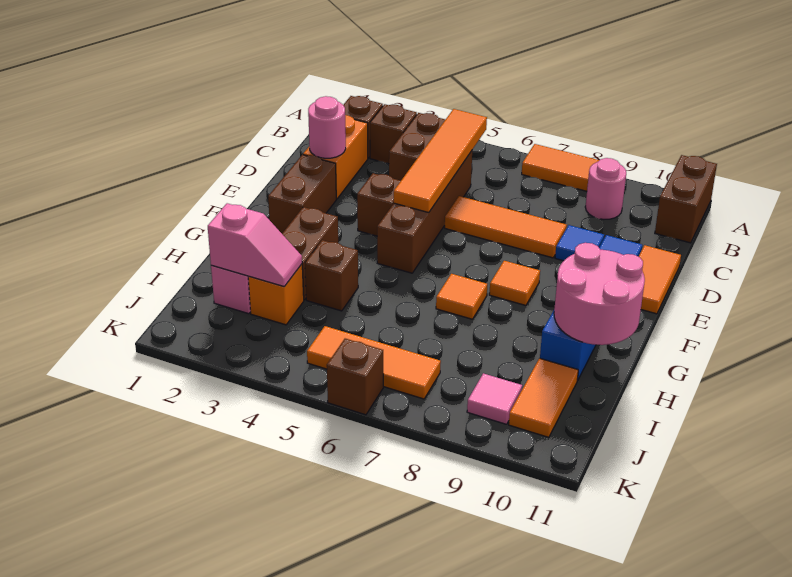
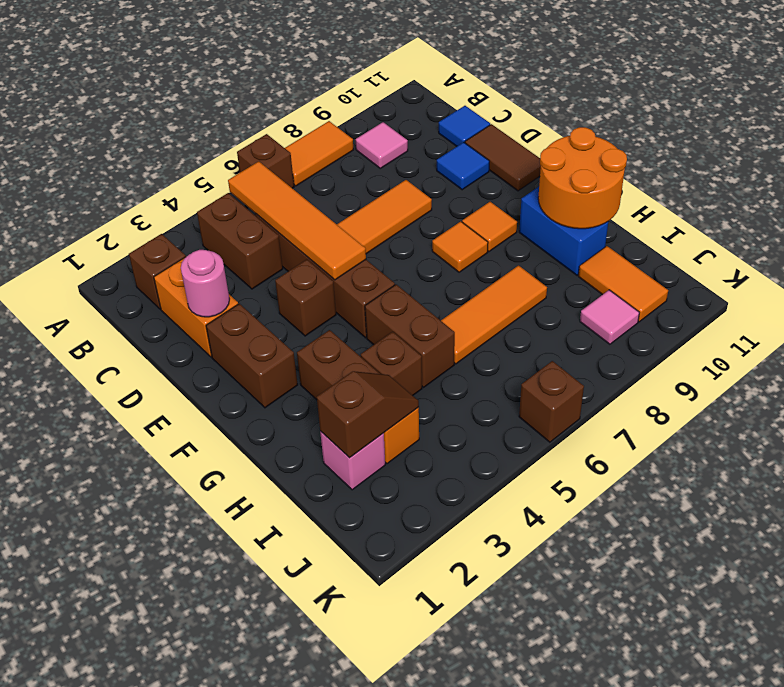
brown brick A11:B11 level 1 -> brown brick G5:H5 level 1
brown brick B3 level 1 -> brown brick A6 level 1
pink round brick B9 level 1 -> pink tile B9 level 1
blue tile D9 level 1 -> blue tile C11 level 1
orange tile D11:E11 level 1 -> brown tile D11:E11 level 1
orange tile G7 level 1 -> orange tile F9 level 1
pink round brick G10:H11 level 2 -> orange round brick G10:H11 level 2
pink slope I2:I3 level 2 top 2 -> brown slope I2:I3 level 2 top 2
orange tile J5:J7 level 1 -> orange tile H6:H8 level 1

